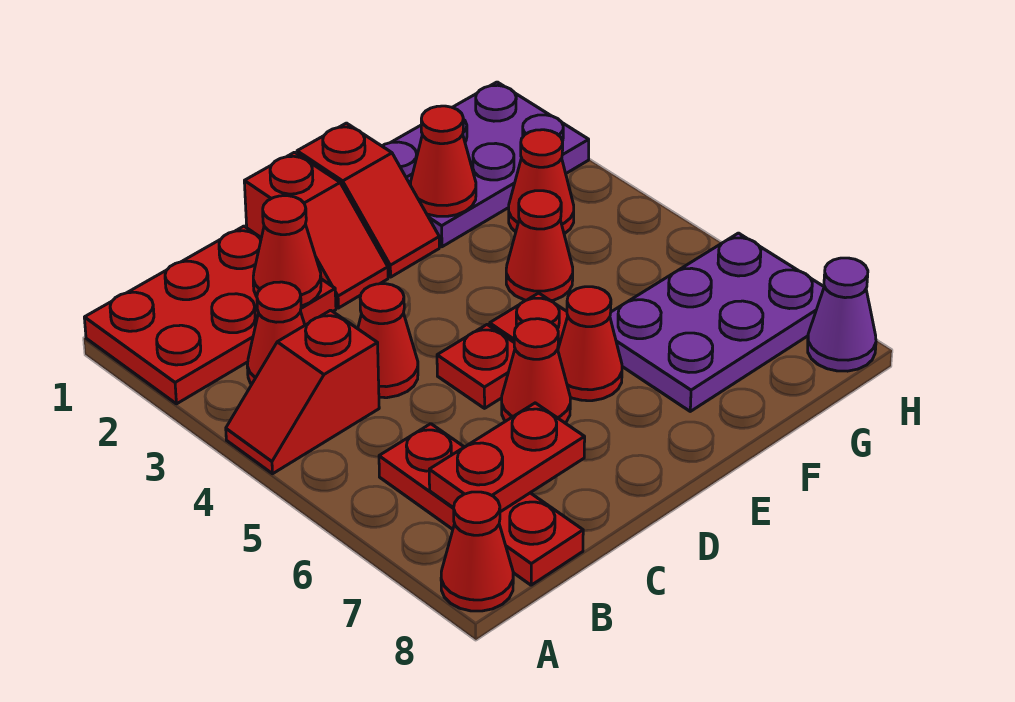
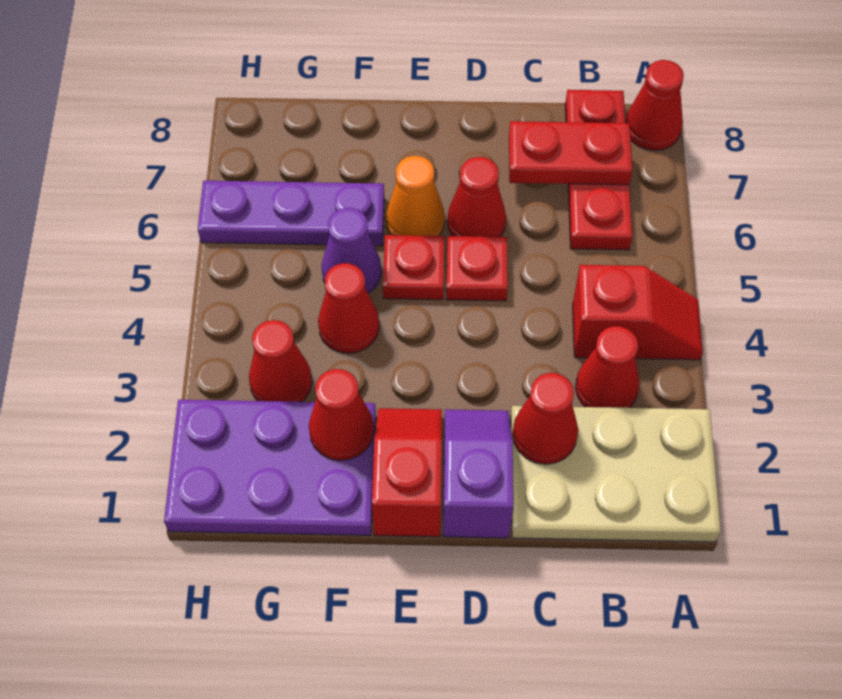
red plate A1:C2 level 1 -> tan plate A1:C2 level 1
red cone C4 level 1 -> none
red slope D1:D2 level 1 top 1 -> purple slope D1:D2 level 1 top 1
red cone E6 level 1 -> orange cone E6 level 1
purple plate F6:H7 level 1 -> purple plate F6:H6 level 1
purple cone H8 level 1 -> purple cone F5 level 1

